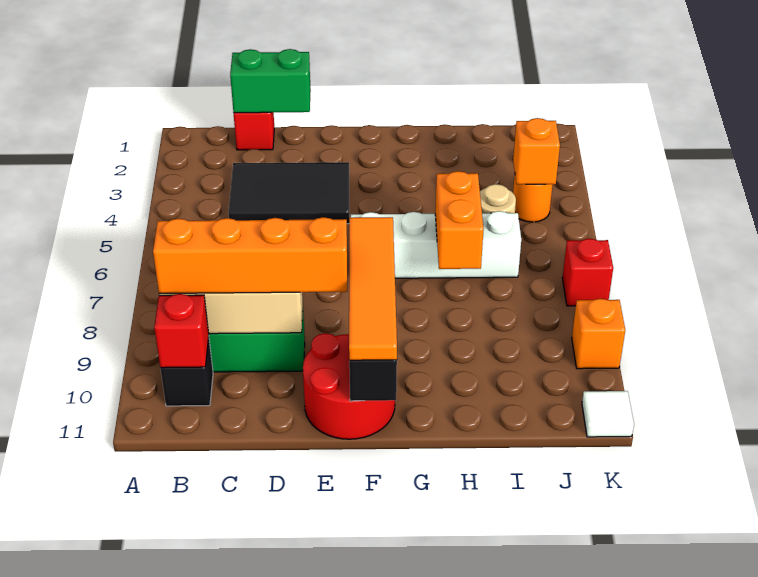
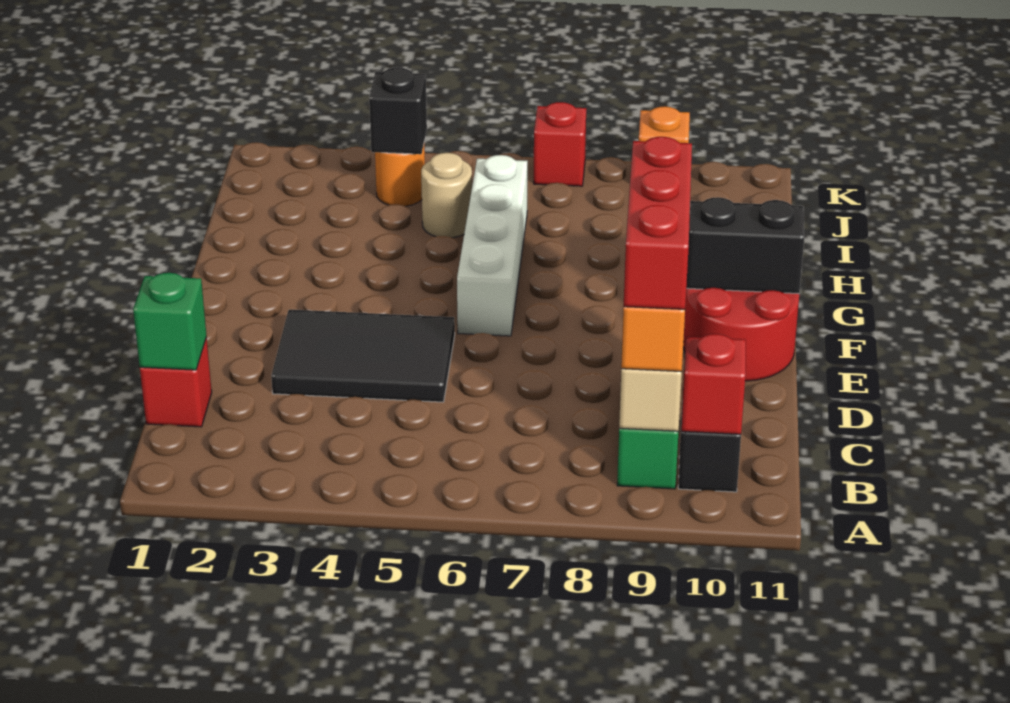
none -> red brick B9:D9 level 4
green brick C1:D1 level 2 -> green brick C1 level 2
black tile C3:E4 level 1 -> black tile D3:E5 level 1
orange tile F8:F11 level 3 -> none
orange brick H6:H7 level 2 -> none
orange brick J4 level 2 -> black brick J4 level 2
white tile K11 level 1 -> none

